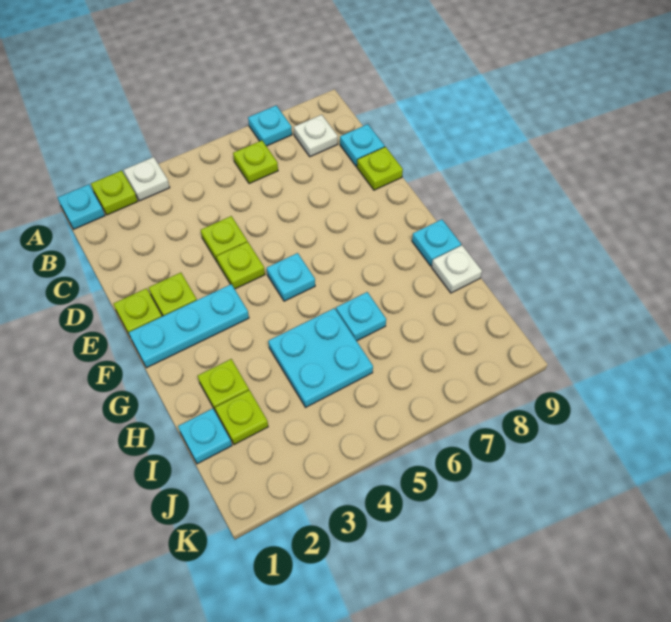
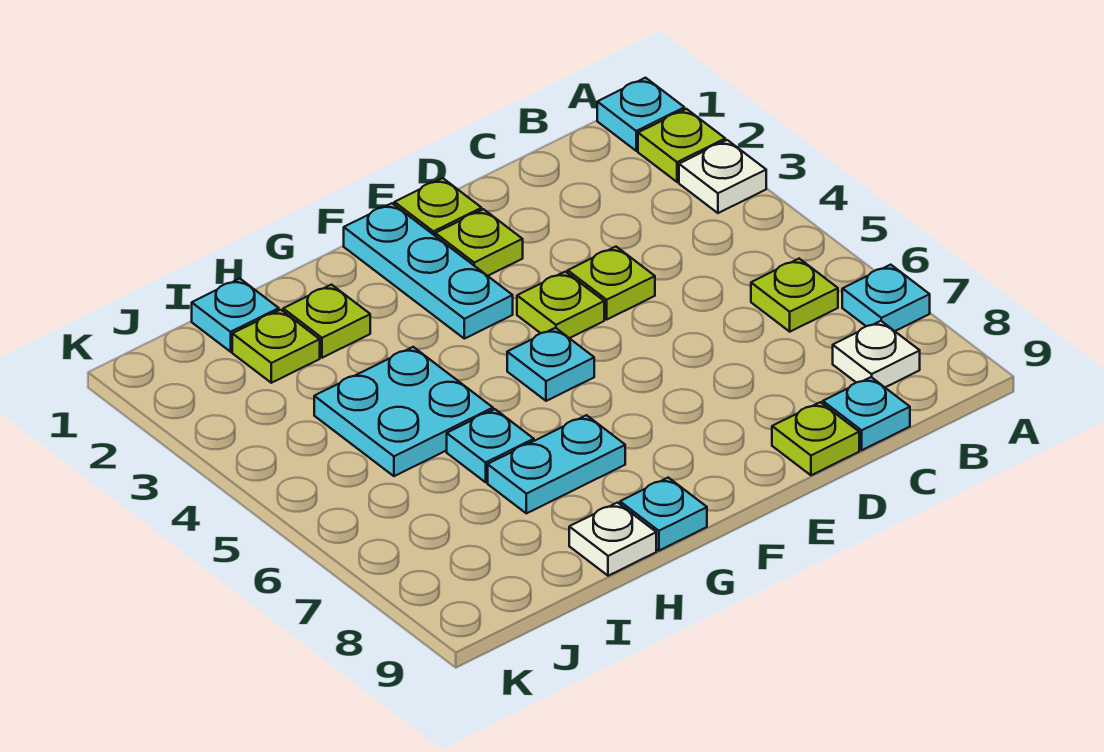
none -> cyan plate G7:H7 level 1

